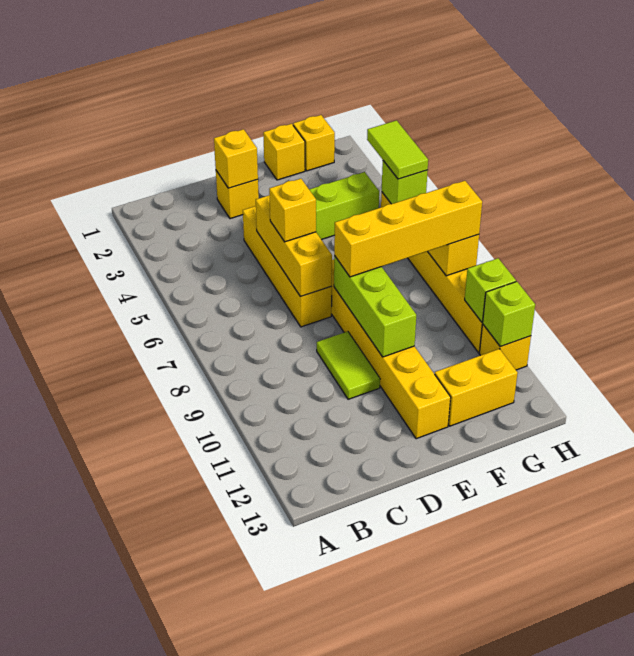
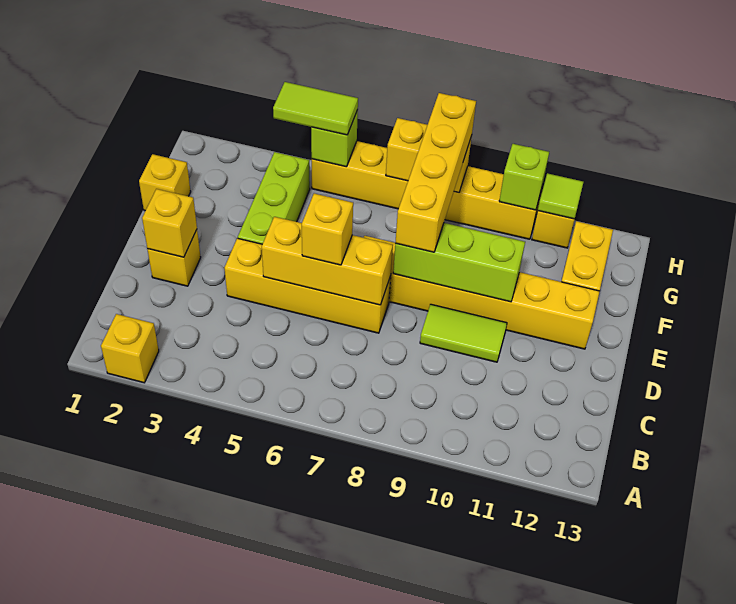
yellow brick G1 level 1 -> yellow brick A2 level 1
lime brick H11 level 2 -> lime tile H11 level 2

